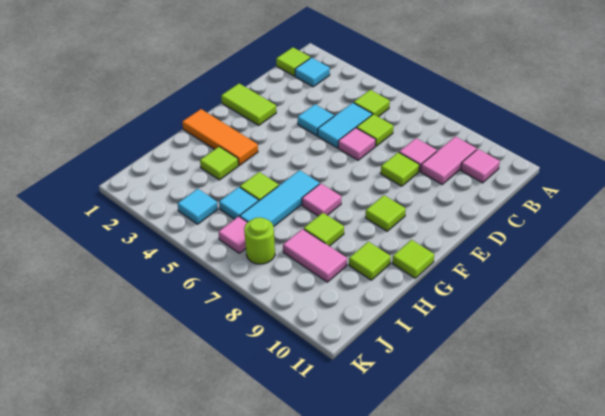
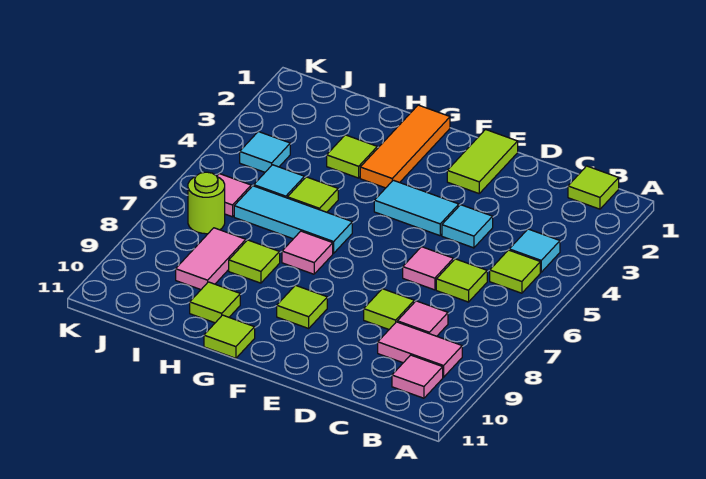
cyan tile B2 level 1 -> cyan tile B4 level 1
cyan tile C5:D5 level 1 -> cyan tile E4:F4 level 1

